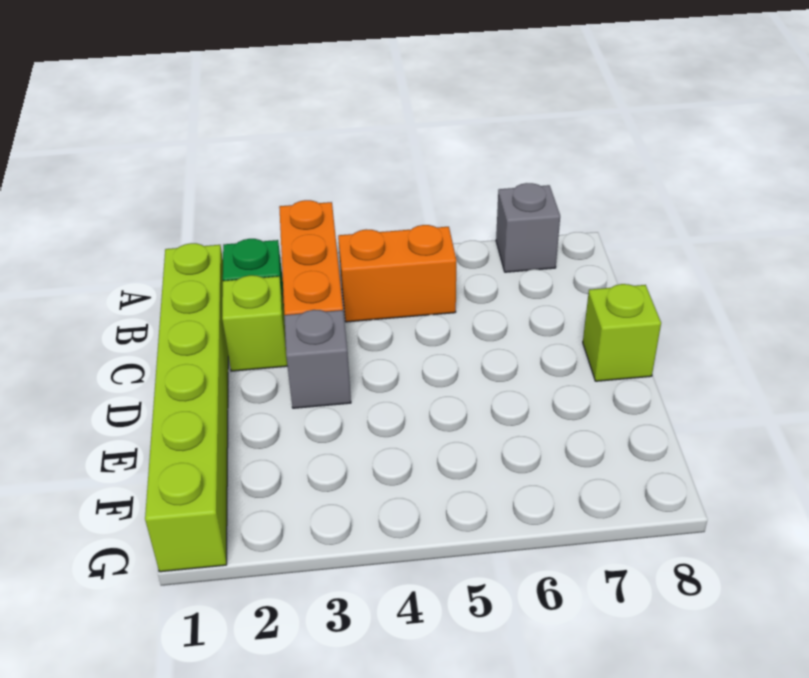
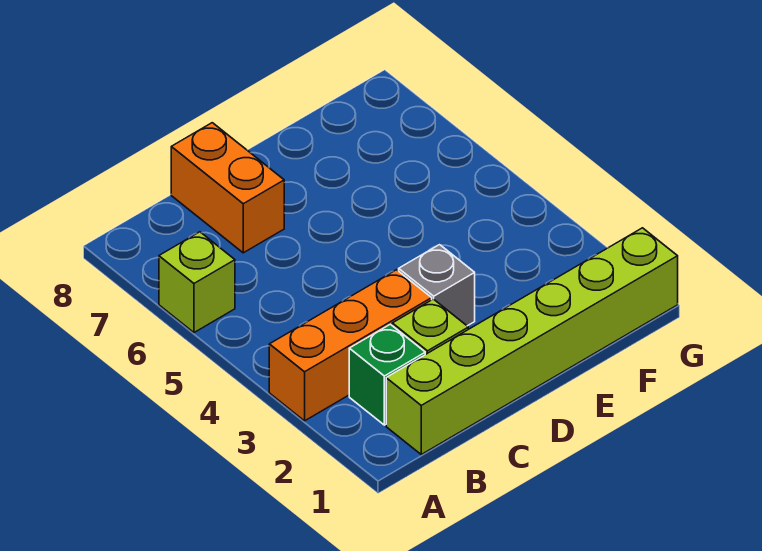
grey brick A7 level 1 -> none
orange brick B4:B5 level 1 -> orange brick C7:C8 level 1
lime brick D8 level 1 -> lime brick A6 level 1

